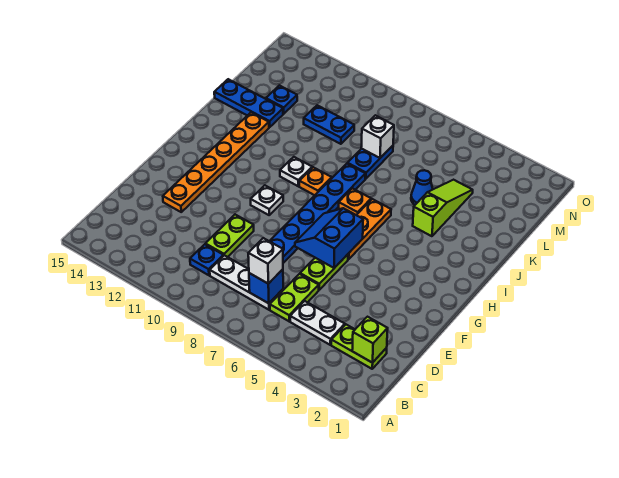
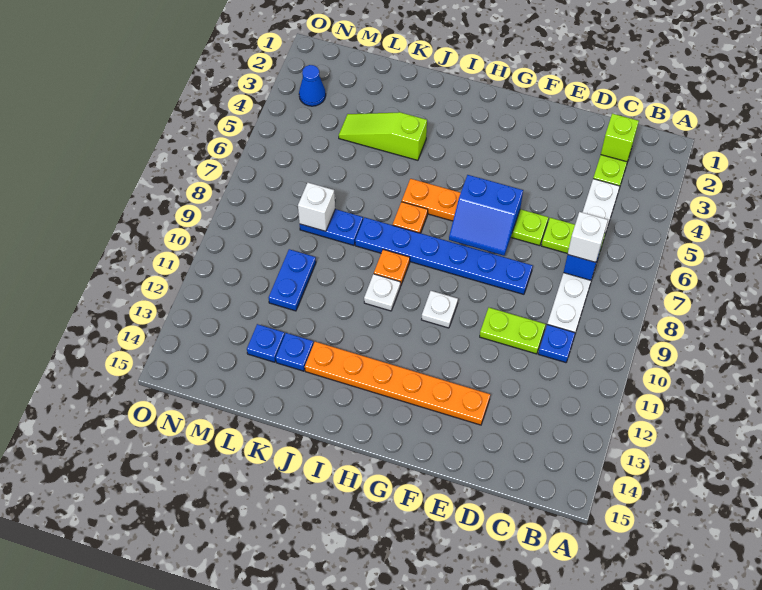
blue cone K5 level 1 -> blue cone N3 level 1
blue plate K13:K15 level 1 -> blue plate K13 level 1

